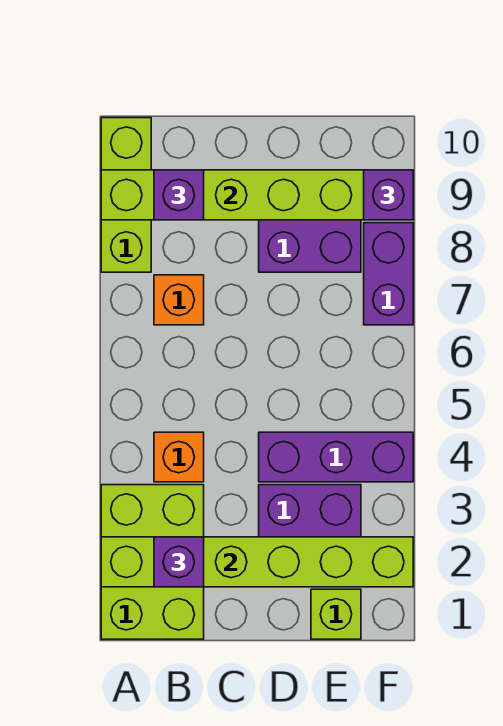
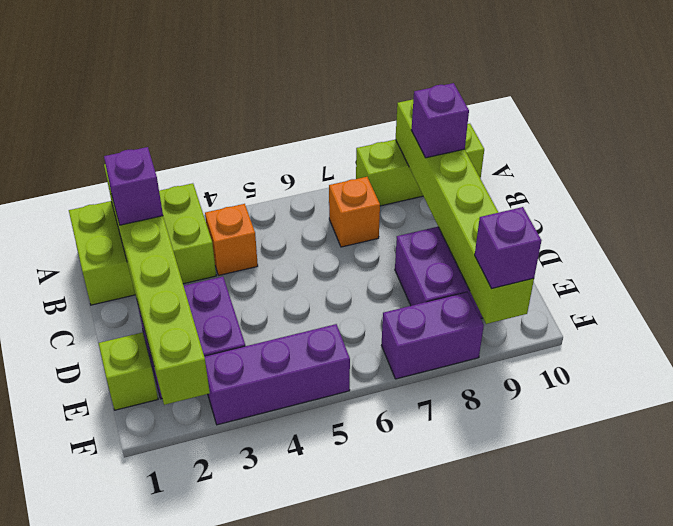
purple brick D4:F4 level 1 -> purple brick F3:F5 level 1

